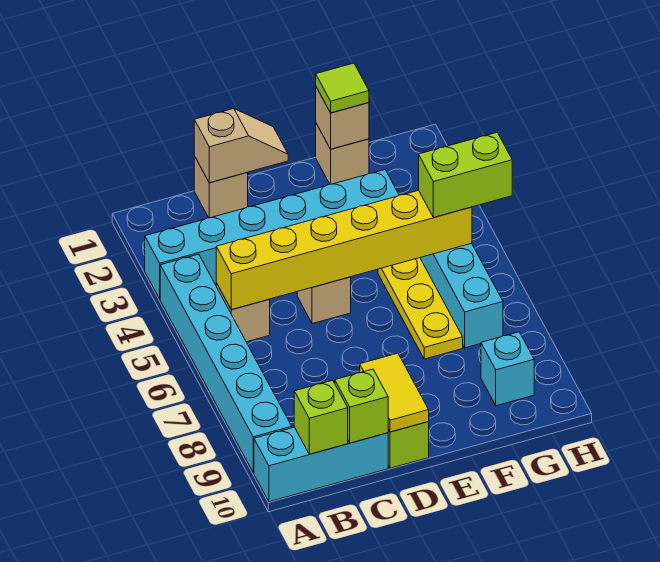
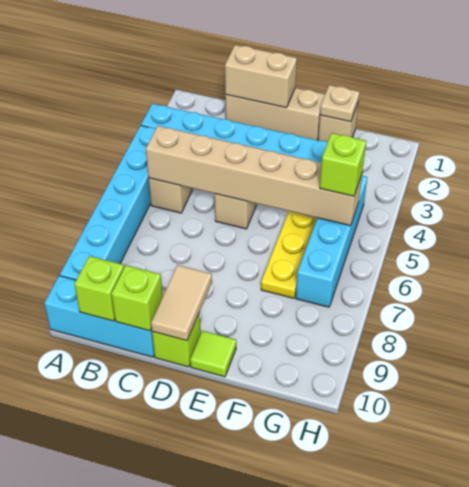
yellow brick B5:G5 level 2 -> tan brick B5:G5 level 2
tan brick C1 level 1 -> tan brick C1:E1 level 1
tan slope C1:D1 level 2 top C -> tan brick C1:D1 level 2
yellow tile D9:D10 level 2 -> tan tile D9:D10 level 2
tan brick F1 level 2 -> tan plate F1 level 2
lime tile F1 level 3 -> lime tile E10 level 1
lime brick G5:H5 level 3 -> lime brick G5 level 3
cyan brick G9 level 1 -> none

